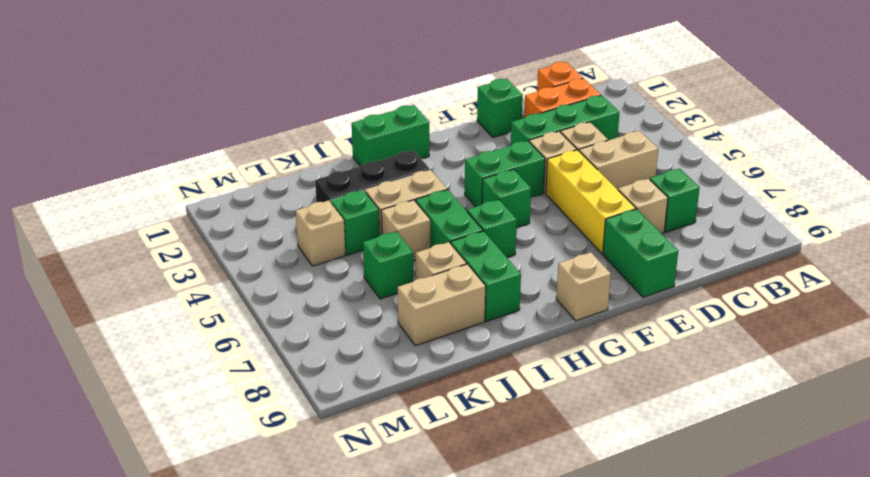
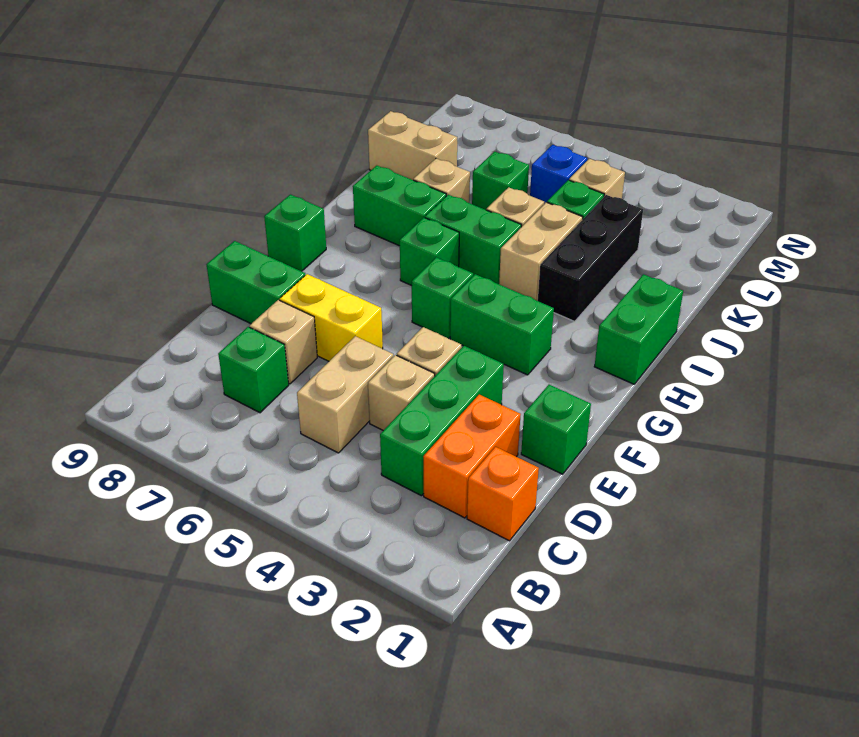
yellow brick E5:E7 level 1 -> yellow brick E6:E7 level 1
green brick F4:G4 level 1 -> green brick G3:G4 level 1
tan brick G9 level 1 -> green brick G9 level 1
tan brick J8:K8 level 1 -> tan brick K8:K9 level 1
none -> blue brick L5 level 1

